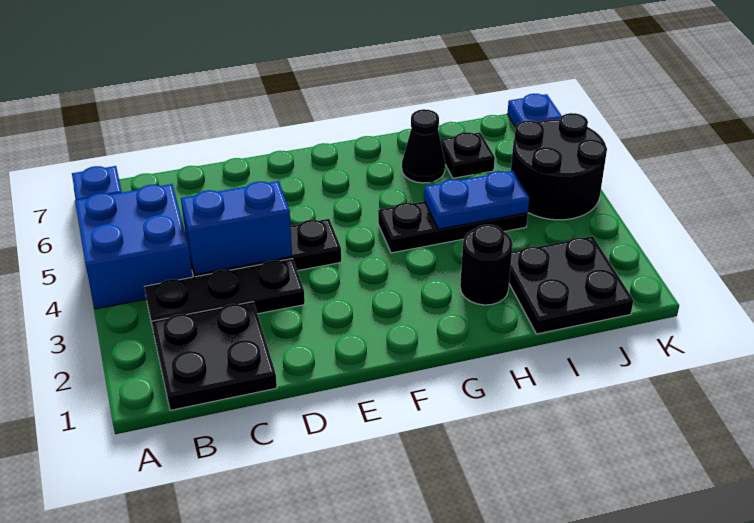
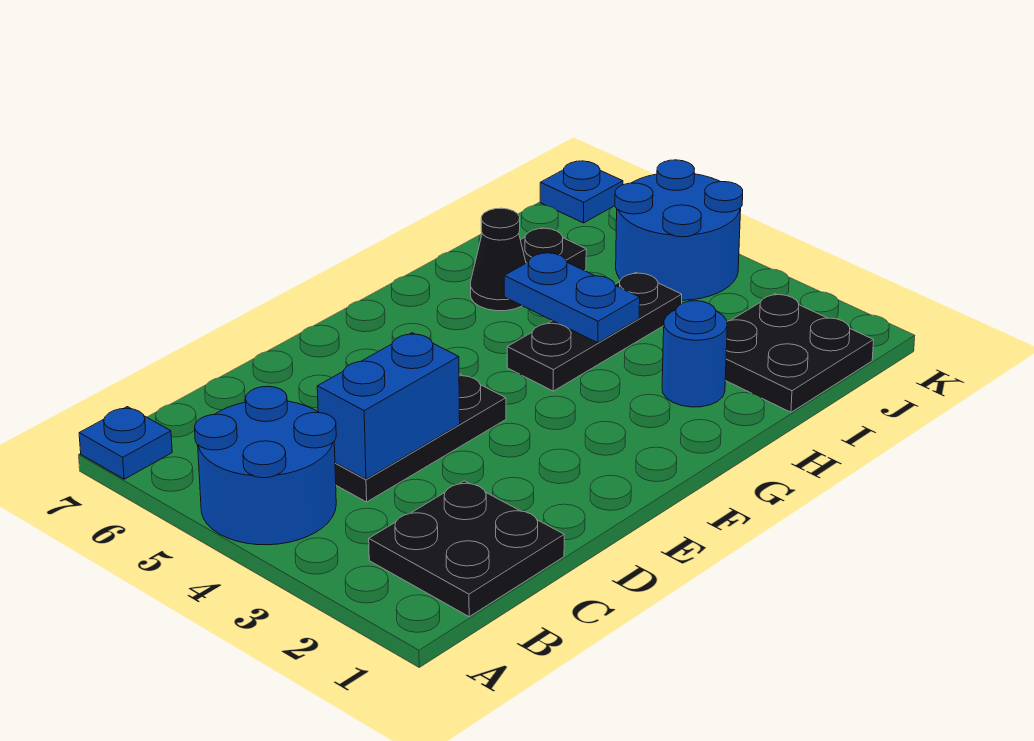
blue brick A4:B5 level 1 -> blue round brick A4:B5 level 1
black plate B3:D3 level 1 -> none
black round brick H2 level 1 -> blue round brick H2 level 1
blue plate H4:I4 level 2 -> blue plate H4:H5 level 2
black round brick J4:K5 level 1 -> blue round brick J4:K5 level 1

